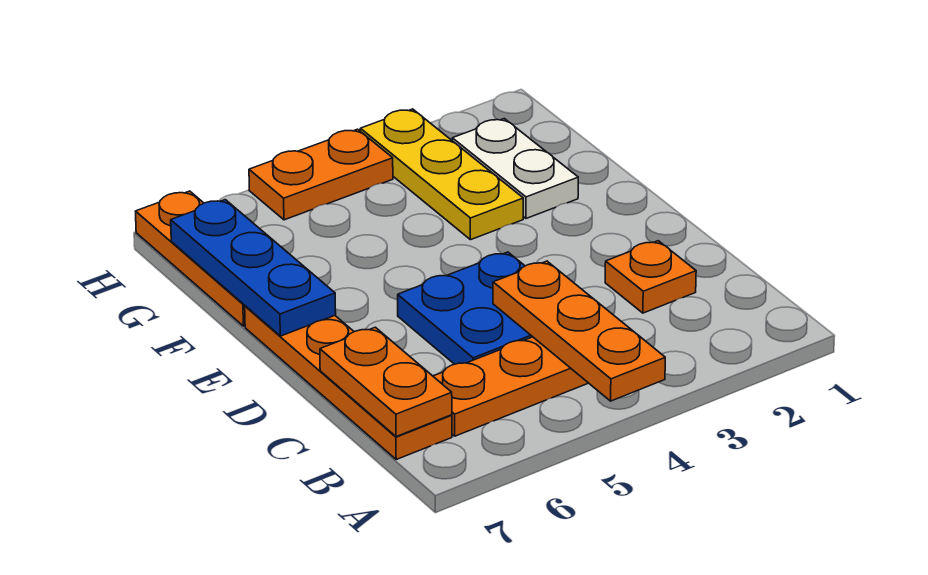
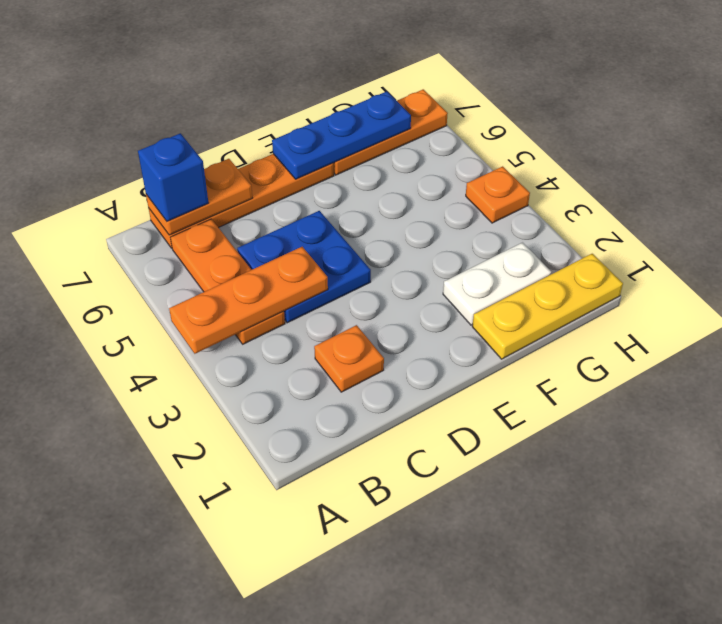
none -> blue brick B7 level 3
yellow plate F3:H3 level 1 -> yellow plate F1:H1 level 1
orange plate H4:H5 level 1 -> orange plate H4 level 1

